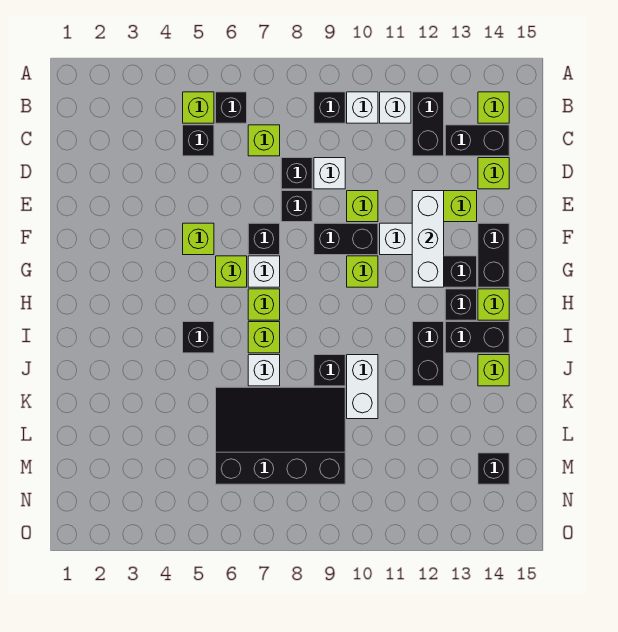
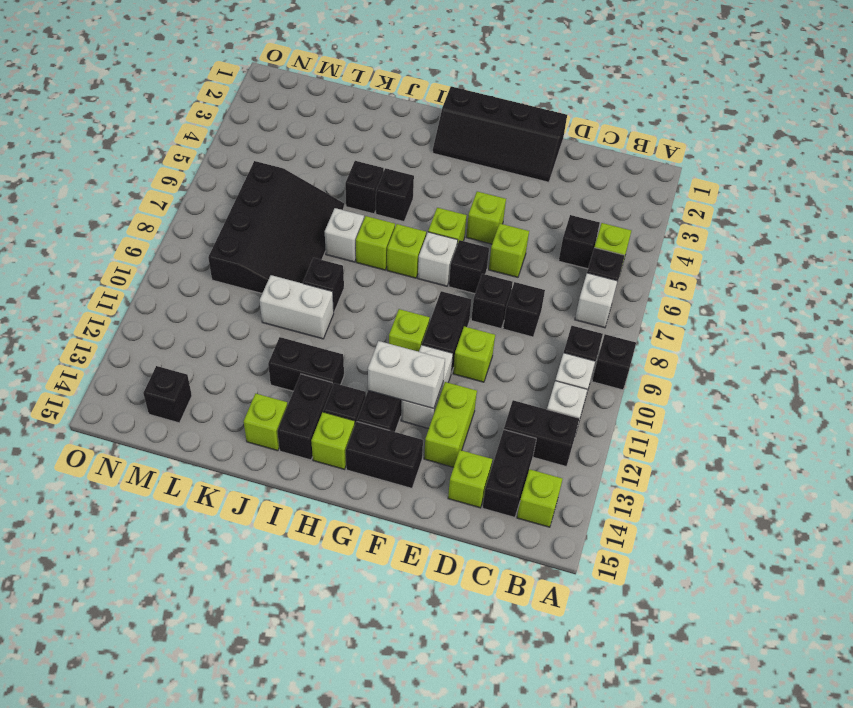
none -> black brick A9 level 1
lime brick C7 level 1 -> lime brick E6 level 1
white brick D9 level 1 -> white brick B7 level 1
none -> black slope E1:H2 level 1 top 1
white brick E12:G12 level 2 -> white brick F12:G12 level 2
none -> black brick J5 level 1

